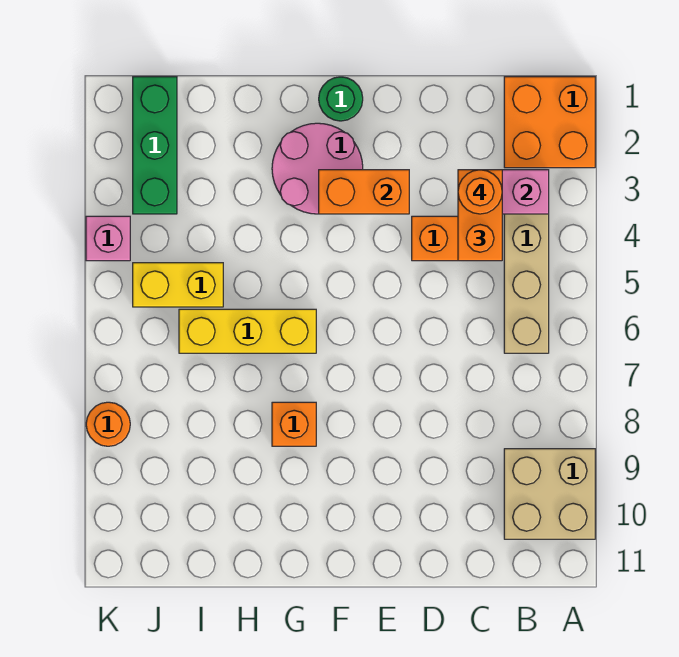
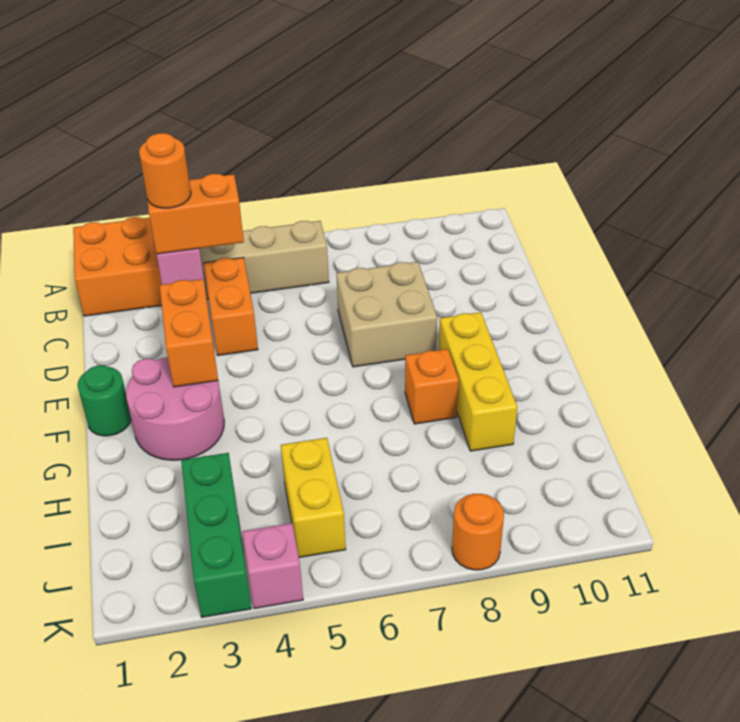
tan brick A9:B10 level 1 -> tan brick D7:E8 level 1
yellow brick G6:I6 level 1 -> yellow brick F9:H9 level 1
green brick J1:J3 level 1 -> green brick I3:K3 level 1

